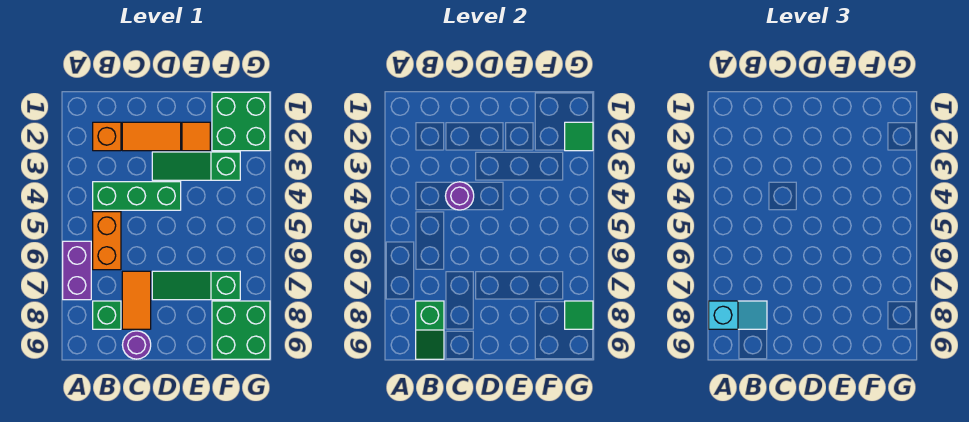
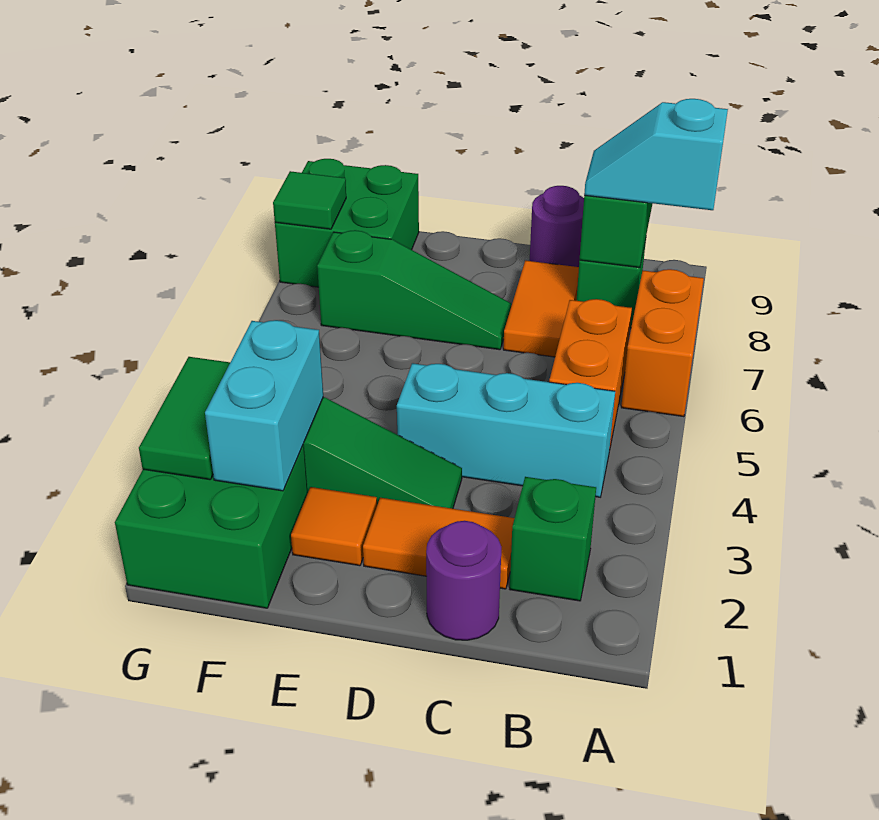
purple brick A6:A7 level 1 -> orange brick A6:A7 level 1
orange brick B2 level 1 -> green brick B2 level 1
green brick B4:D4 level 1 -> cyan brick B4:D4 level 1
purple round brick C4 level 2 -> purple round brick C1 level 1
none -> cyan brick F2:F3 level 2
green tile G2 level 2 -> green tile G2:G3 level 2

